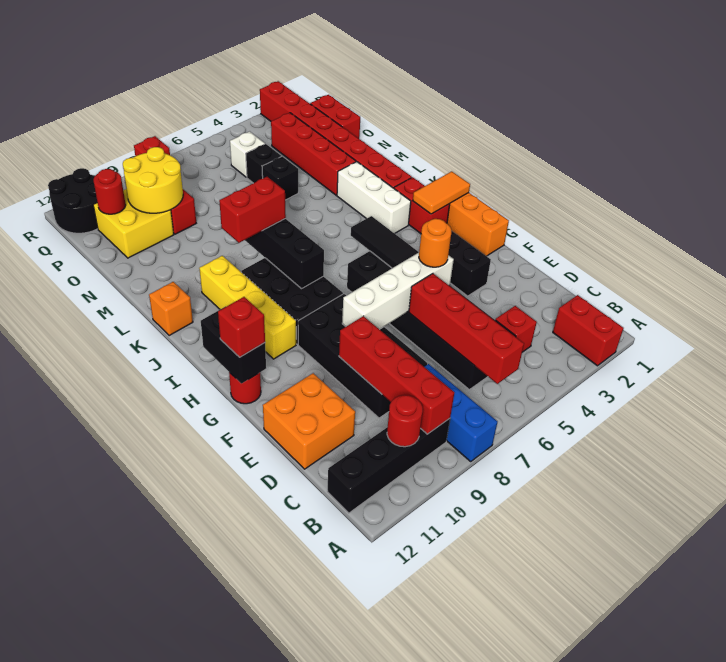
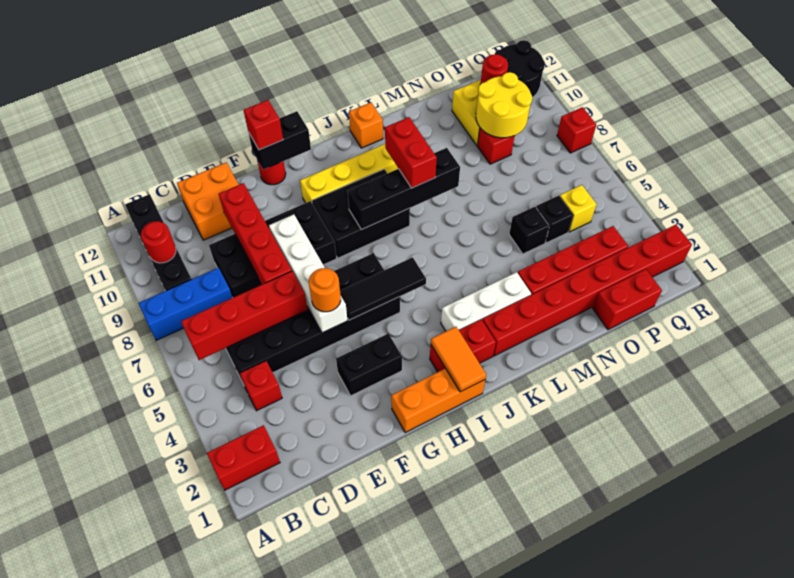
red brick B9:E9 level 2 -> red brick E7:E10 level 2
white brick P5 level 1 -> yellow brick P5 level 1

